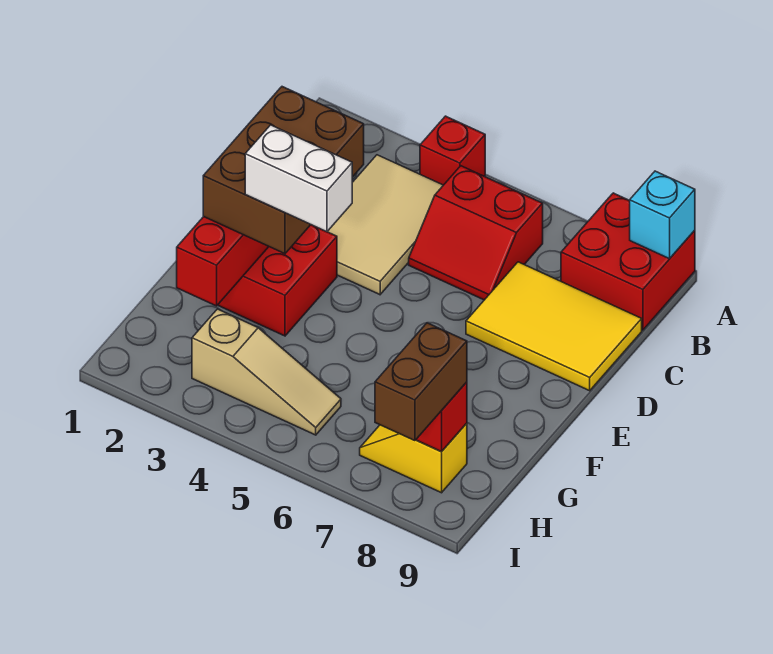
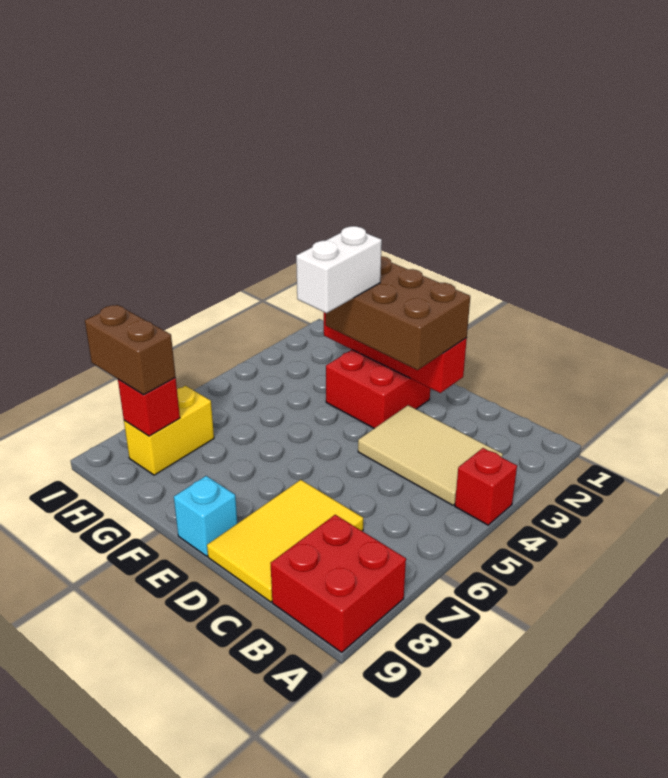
cyan brick A9 level 2 -> cyan brick E9 level 1
red slope B5:C6 level 1 top B -> none
tan slope H3:H5 level 1 top 3 -> none
yellow slope H7:H8 level 1 top 8 -> yellow brick H7:H8 level 1

